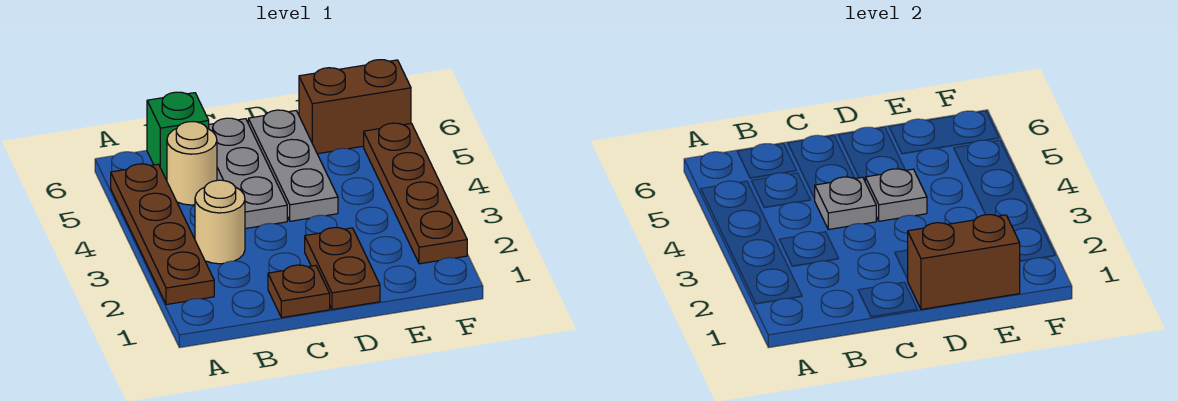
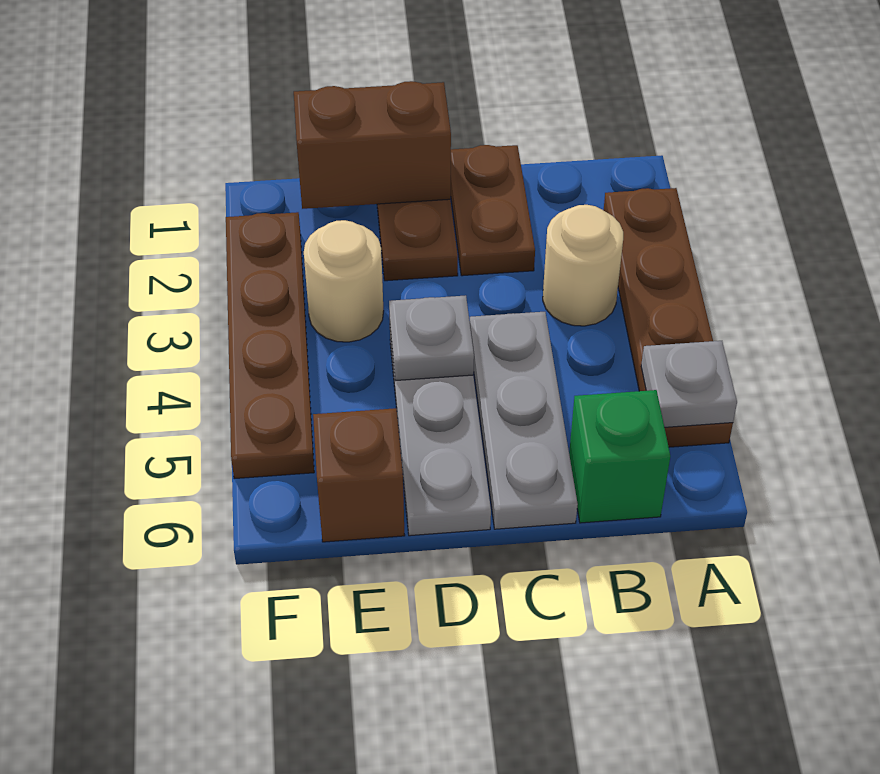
tan round brick B5 level 1 -> tan round brick E3 level 1
brown plate C1 level 1 -> brown plate C1:C2 level 1
grey plate C4 level 2 -> grey plate A5 level 2
brown brick E6:F6 level 1 -> brown brick E6 level 1

